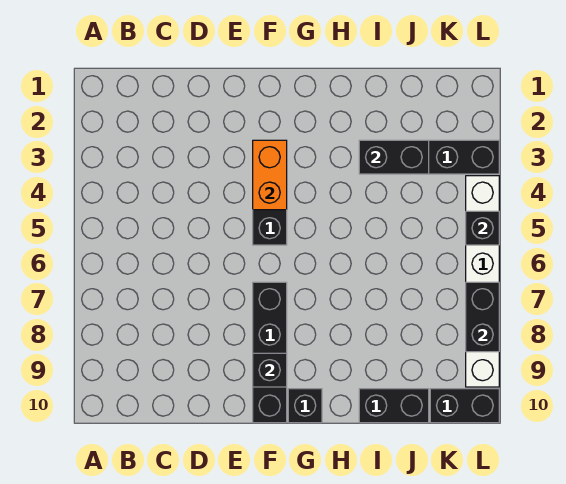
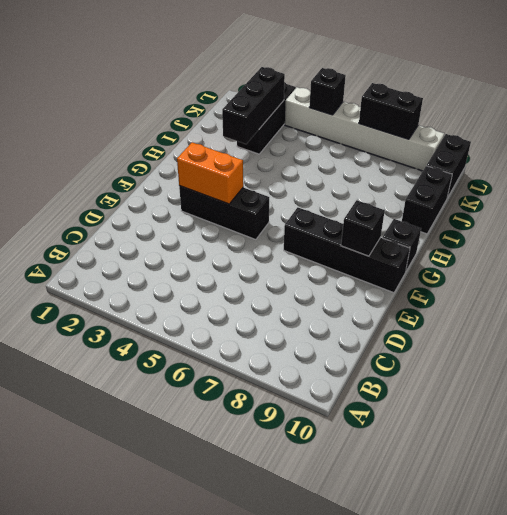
black brick I3:J3 level 2 -> black brick I3:K3 level 2

